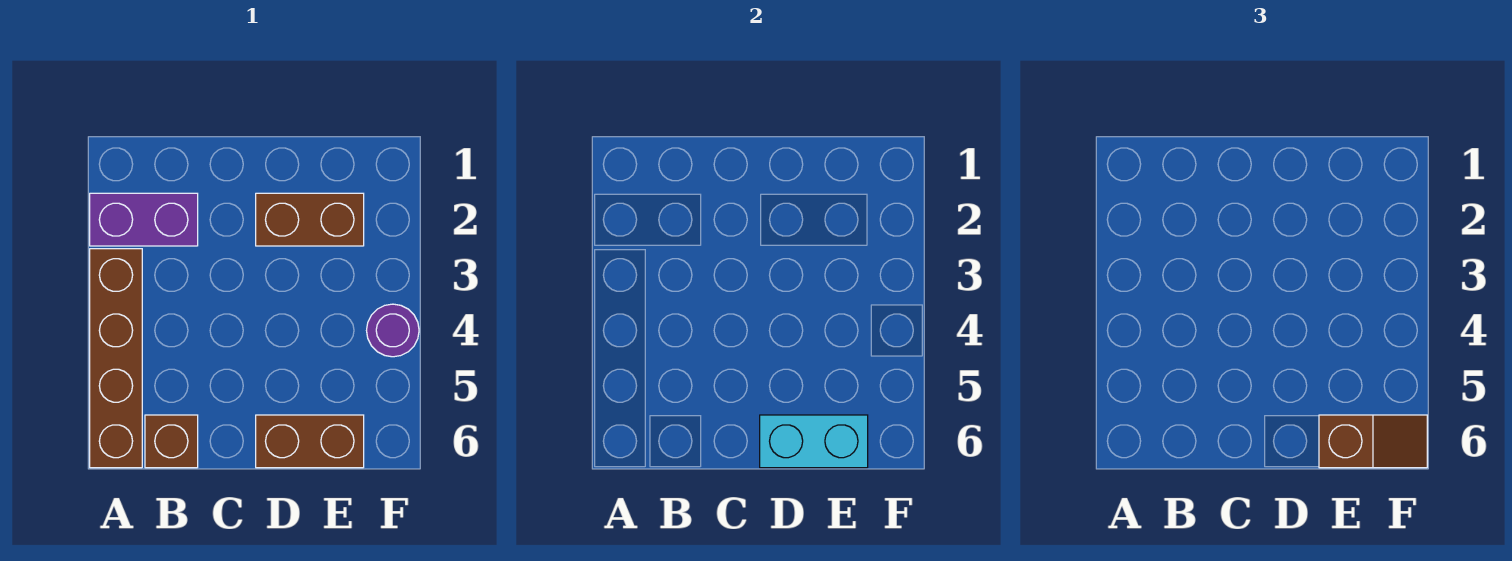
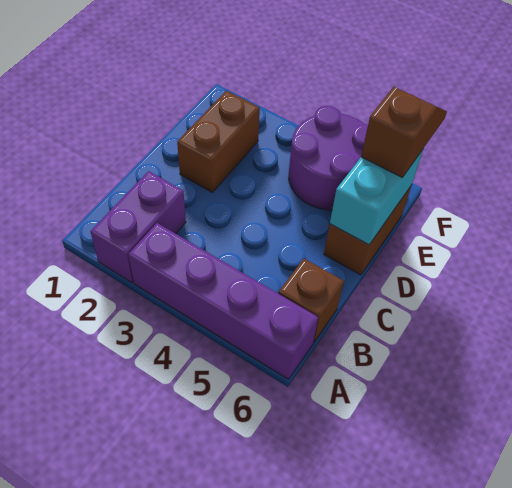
brown brick A3:A6 level 1 -> purple brick A3:A6 level 1
purple round brick F4 level 1 -> purple round brick E4:F5 level 1

